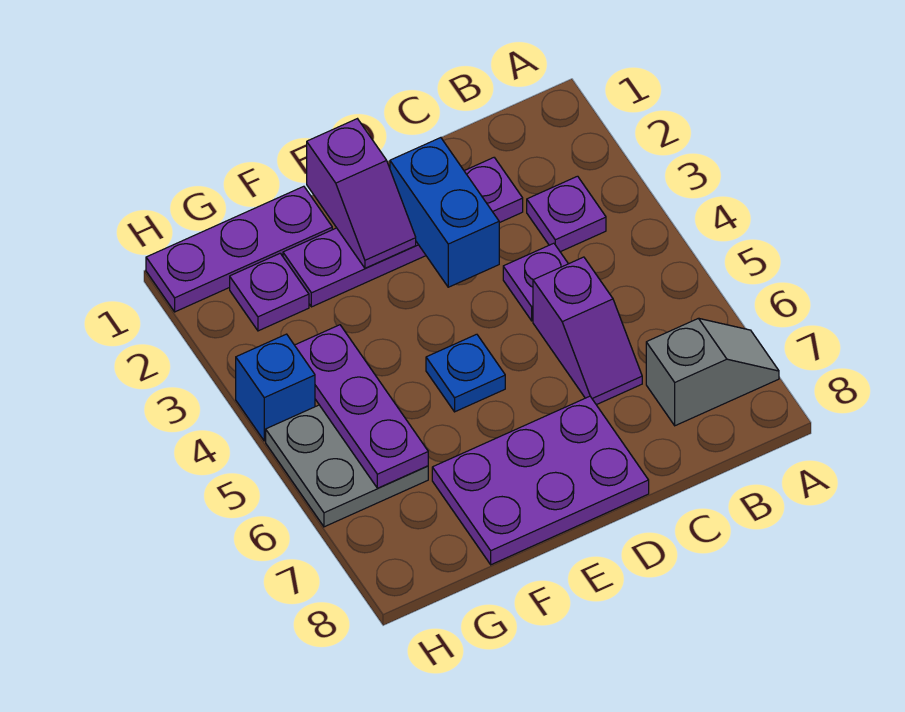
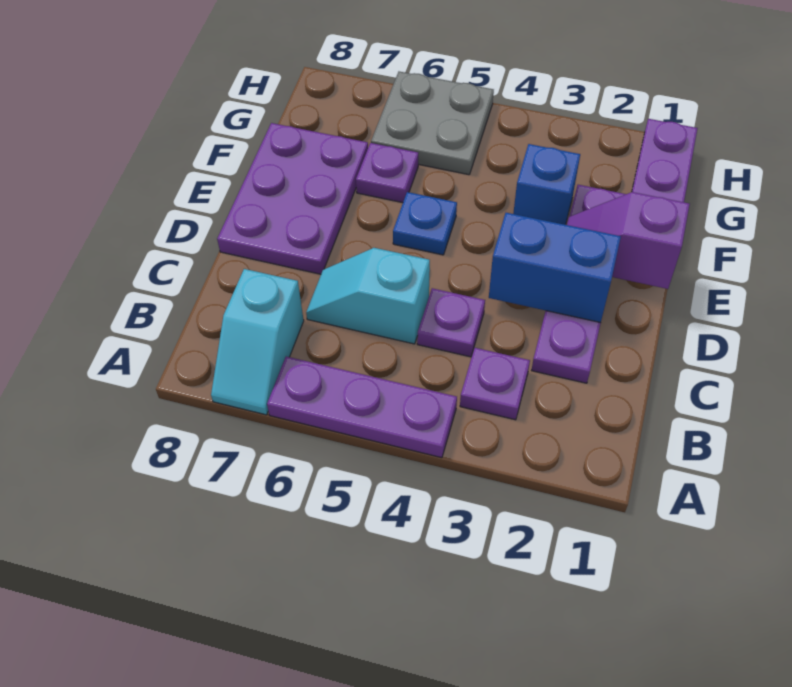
grey slope A7:B7 level 1 top B -> cyan slope A7:B7 level 1 top B
purple slope C5:C6 level 1 top 5 -> cyan slope C5:C6 level 1 top 5
purple plate G2 level 1 -> purple plate F6 level 1
purple plate G4:G6 level 2 -> purple plate A4:A6 level 1
blue brick H4 level 1 -> blue brick F3 level 1

